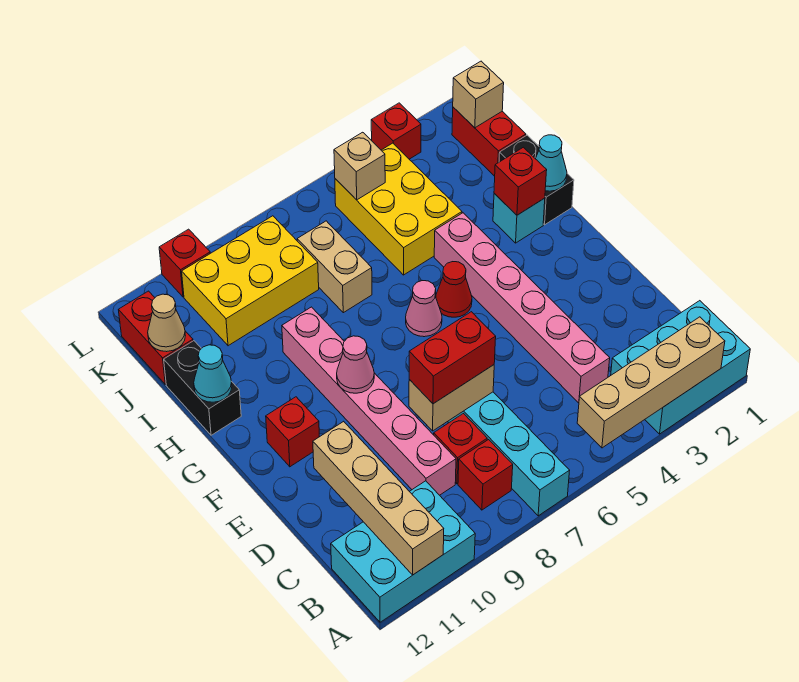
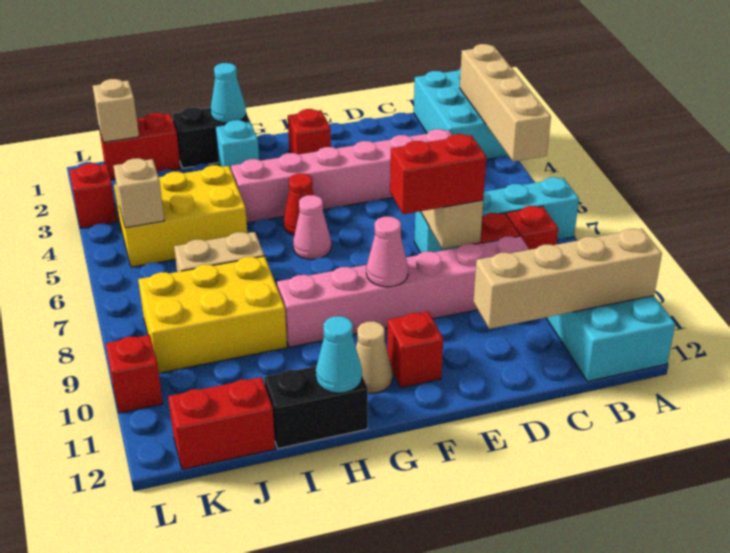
red brick D7:D8 level 3 -> red brick D8:E8 level 3
red brick H2 level 2 -> red brick F2 level 1
yellow brick J8:K10 level 1 -> yellow brick I8:K9 level 1
tan cone J12 level 2 -> tan cone G11 level 1

